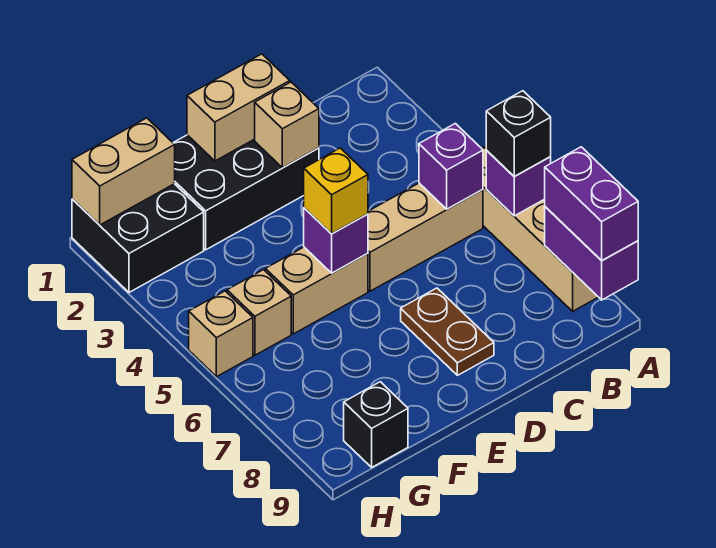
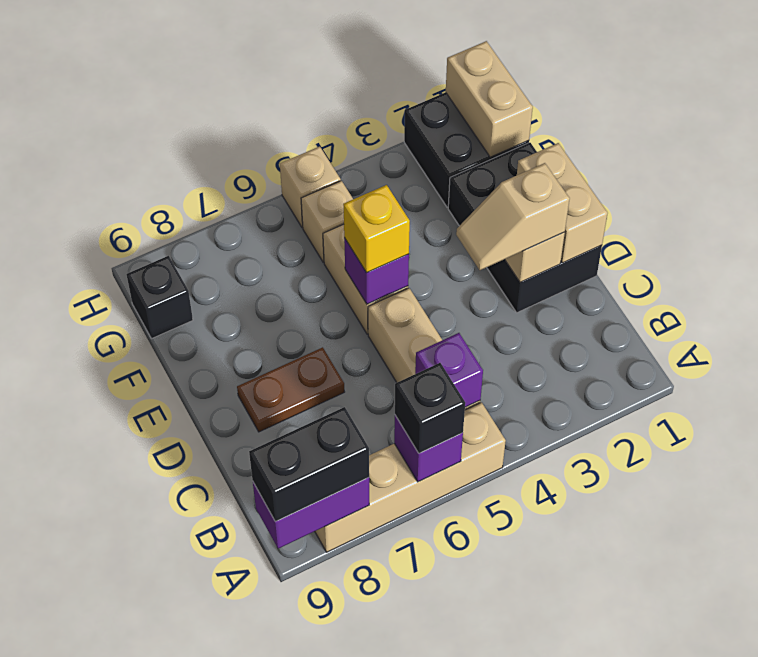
purple brick A8:A9 level 3 -> black brick A8:A9 level 3
none -> tan slope D2:D3 level 3 top 2

